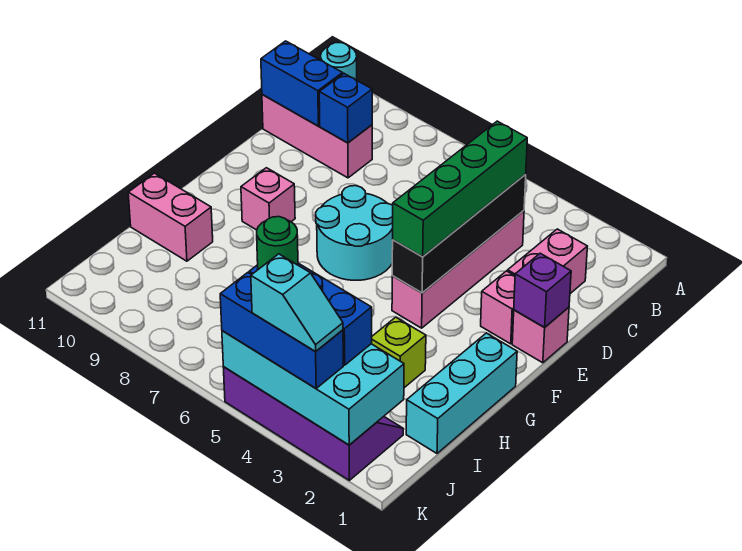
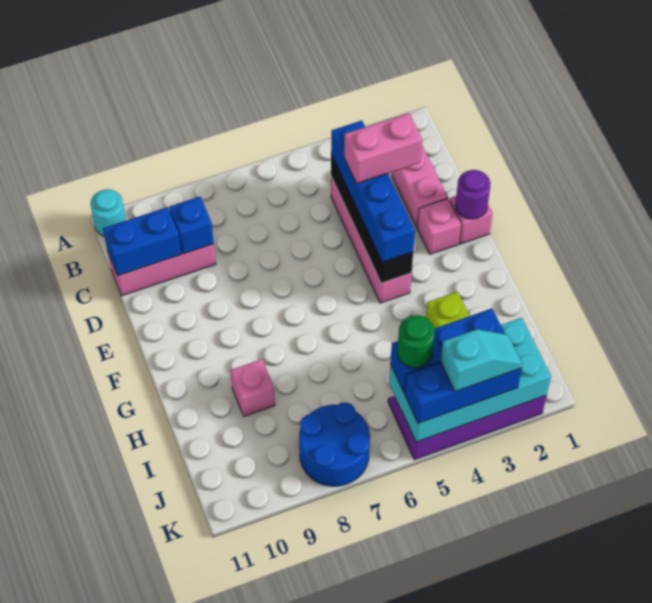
green brick C4:F4 level 3 -> blue brick C4:F4 level 3
purple brick E1 level 2 -> purple round brick E1 level 2
cyan round brick E6:F7 level 1 -> none
pink brick F9 level 1 -> pink brick H9 level 1
cyan brick G1:I1 level 1 -> none
pink brick H10:H11 level 1 -> pink brick D3:D4 level 4
none -> blue round brick J7:K8 level 1

